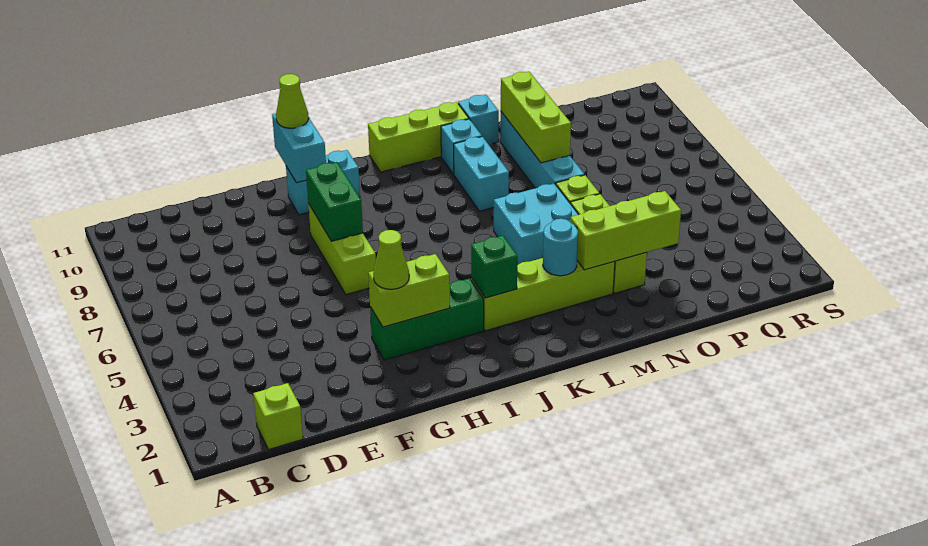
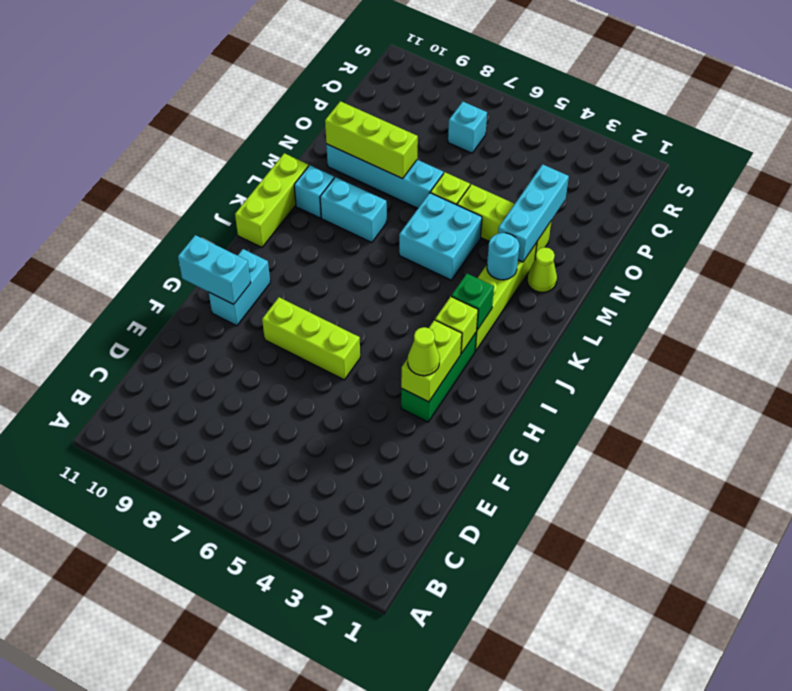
lime brick C1 level 1 -> lime brick I3 level 2
green brick G7:G8 level 2 -> none
lime cone G11 level 3 -> lime cone M2 level 1
lime brick M3:O3 level 2 -> cyan brick M3:O3 level 2
cyan brick M11 level 1 -> cyan brick Q7 level 1

